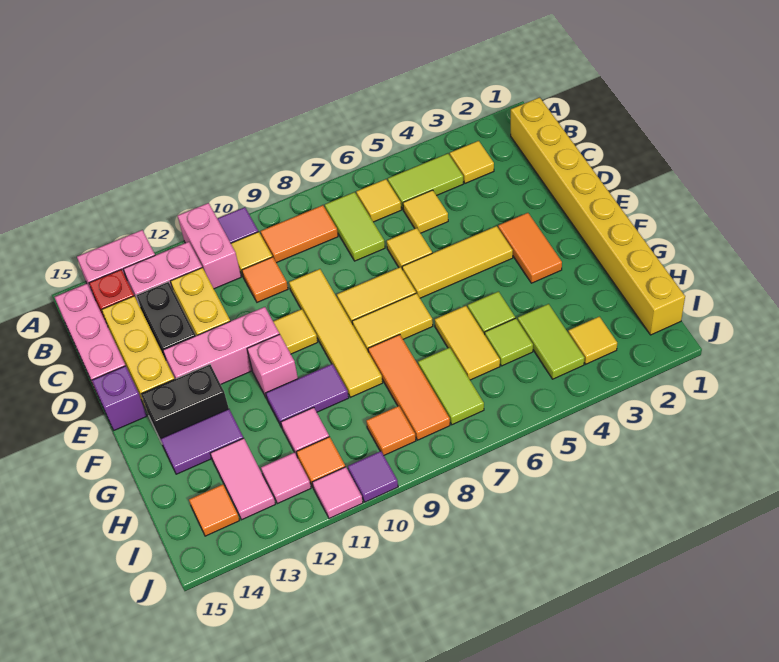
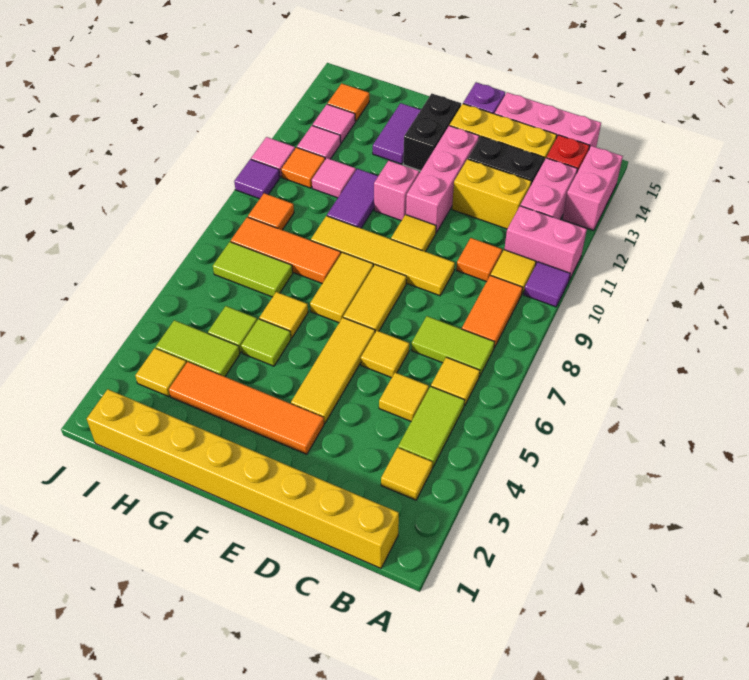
orange tile E3:F3 level 1 -> orange tile E3:H3 level 1
yellow tile G6:H6 level 1 -> yellow tile G6 level 1
pink tile H13:I13 level 1 -> pink tile I13 level 1

